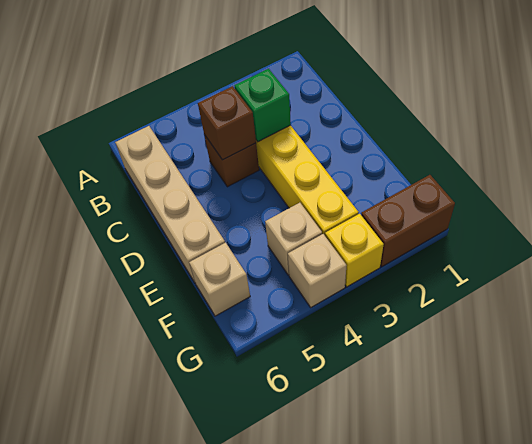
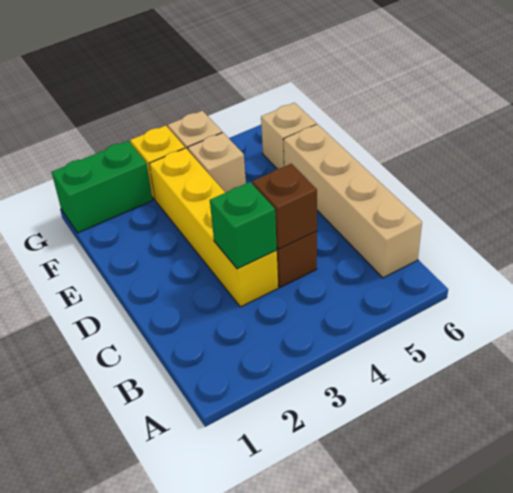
brown brick G1:G2 level 1 -> green brick G1:G2 level 1

